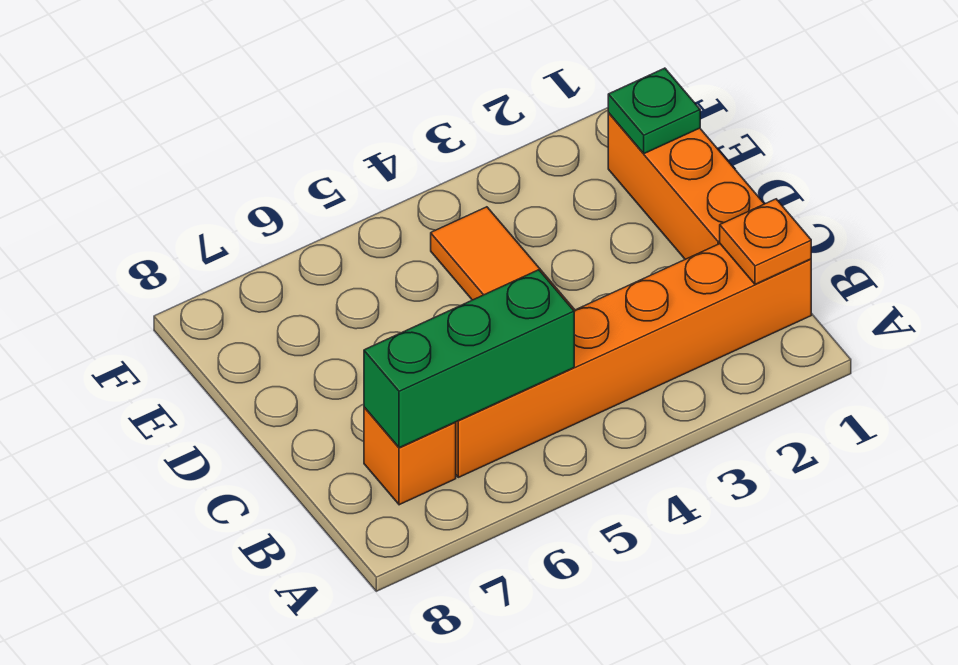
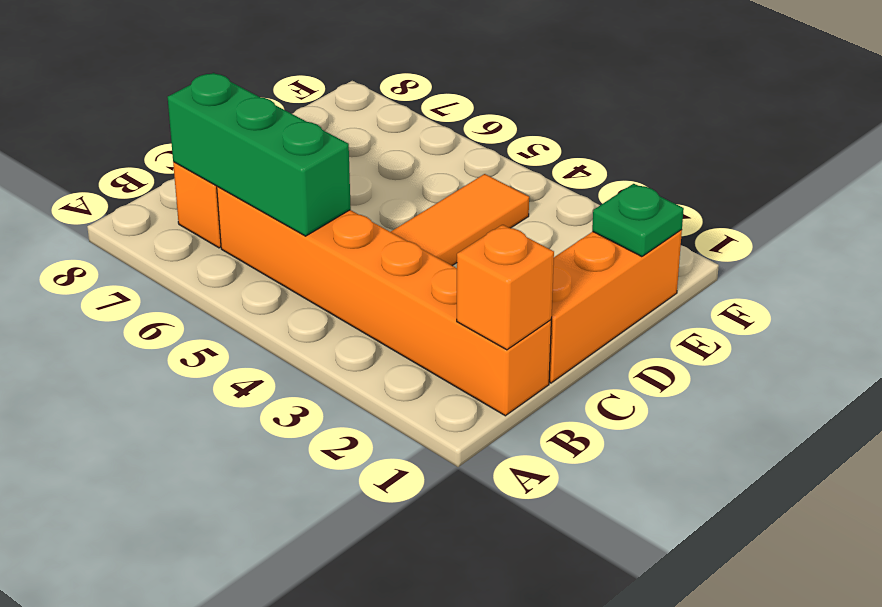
orange plate B1 level 2 -> orange brick B1 level 2

